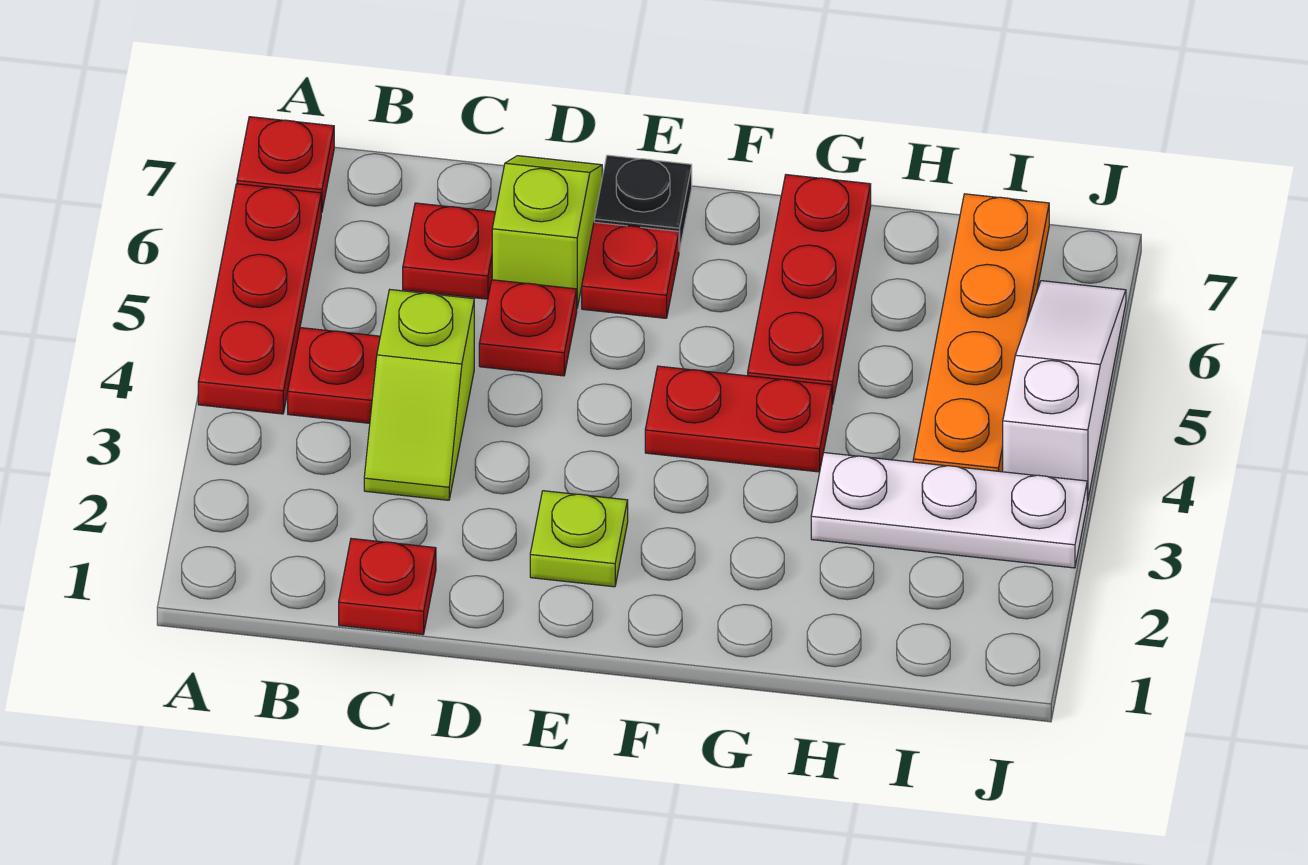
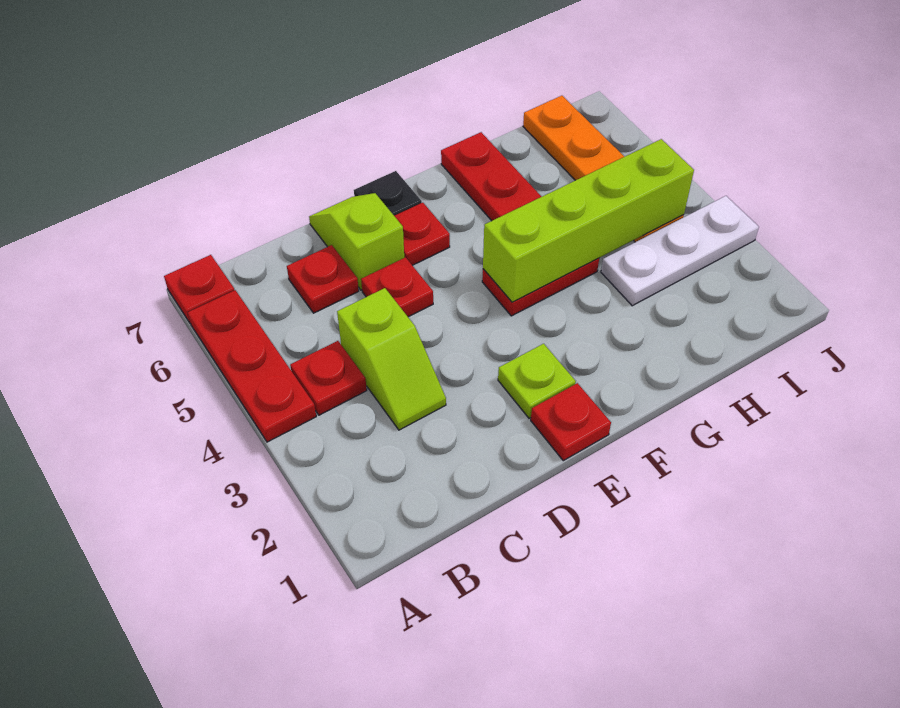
red plate C1 level 1 -> red plate E1 level 1
none -> lime brick F4:I4 level 2
white slope J4:J6 level 1 top 4 -> none

